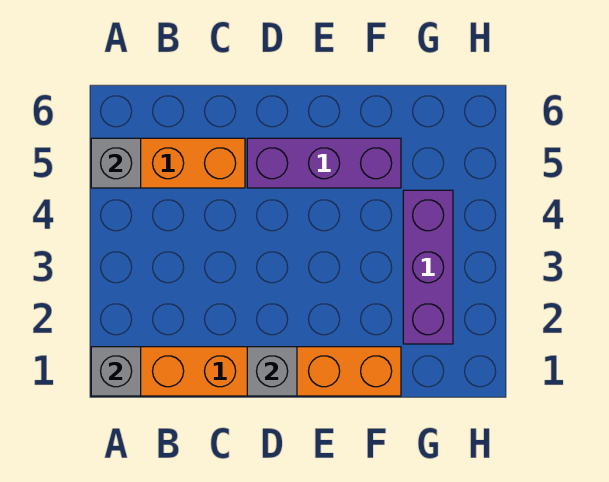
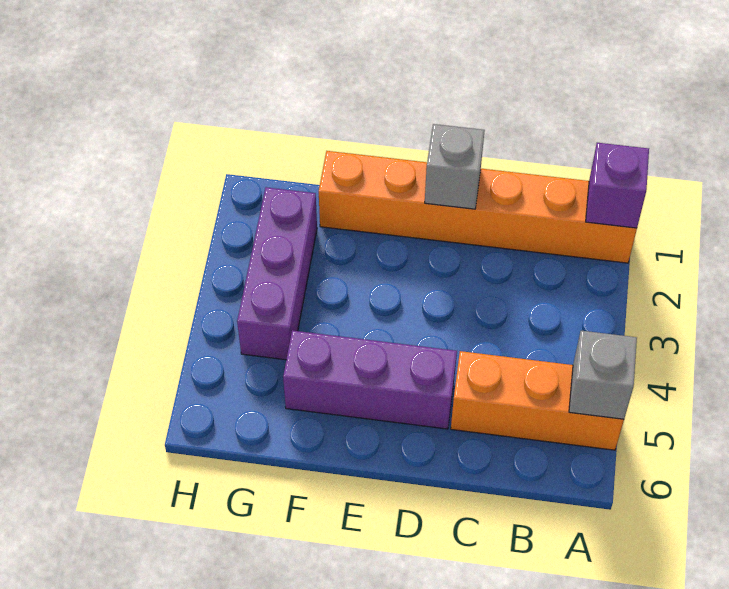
grey brick A1 level 2 -> purple brick A1 level 2

